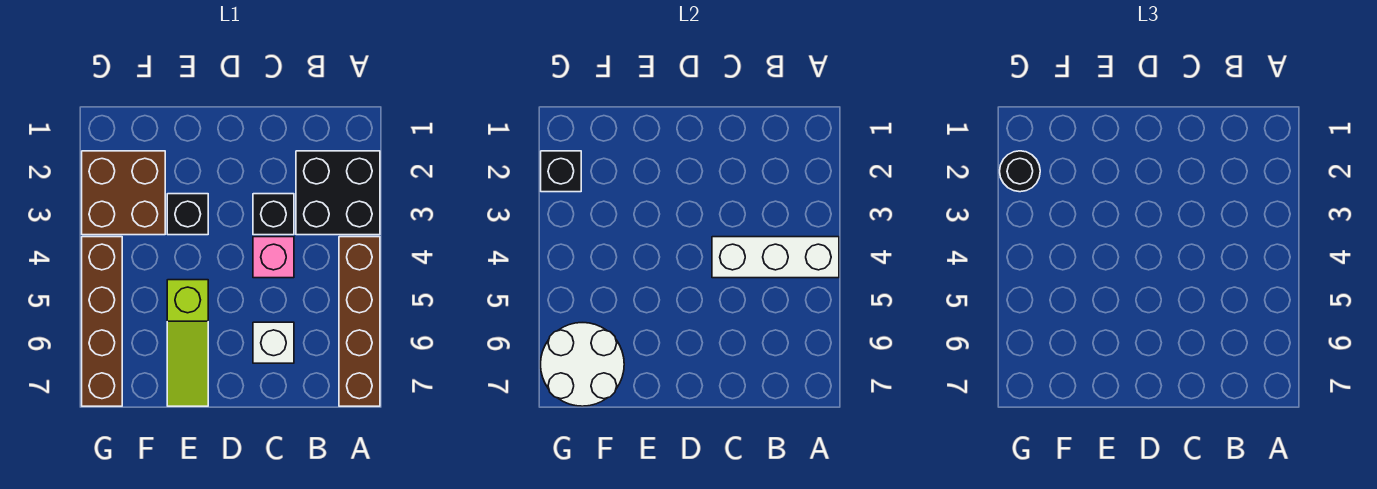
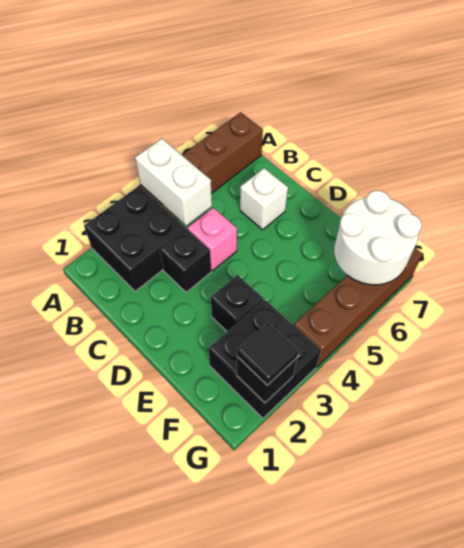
white brick A4:C4 level 2 -> white brick A4:B4 level 2
lime slope E5:E7 level 1 top 5 -> none
brown brick F2:G3 level 1 -> black brick F2:G3 level 1
black round brick G2 level 3 -> black tile G2 level 3

